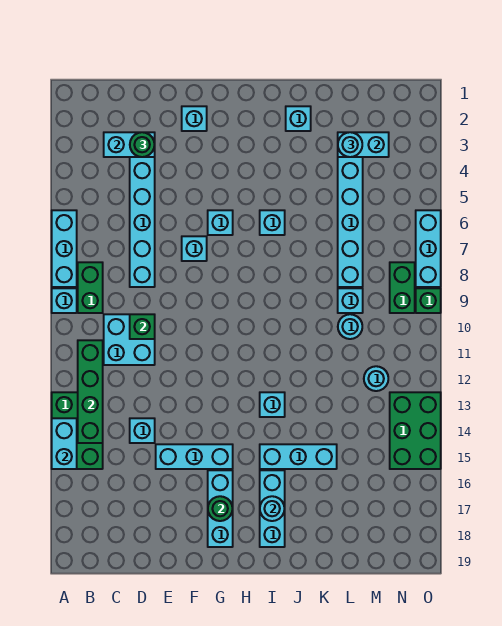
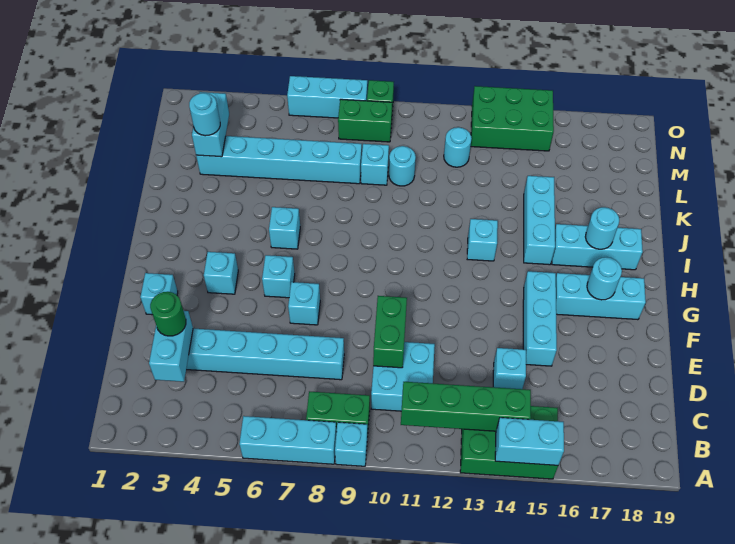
green brick D10 level 2 -> green brick D10:E10 level 2
green round brick G17 level 2 -> cyan round brick G17 level 2
cyan brick J2 level 1 -> cyan brick G4 level 1

